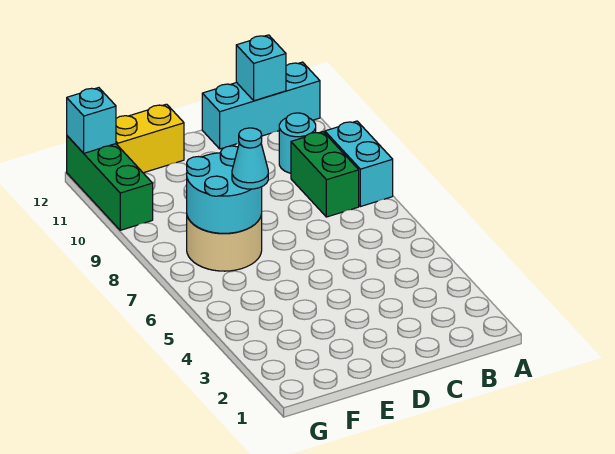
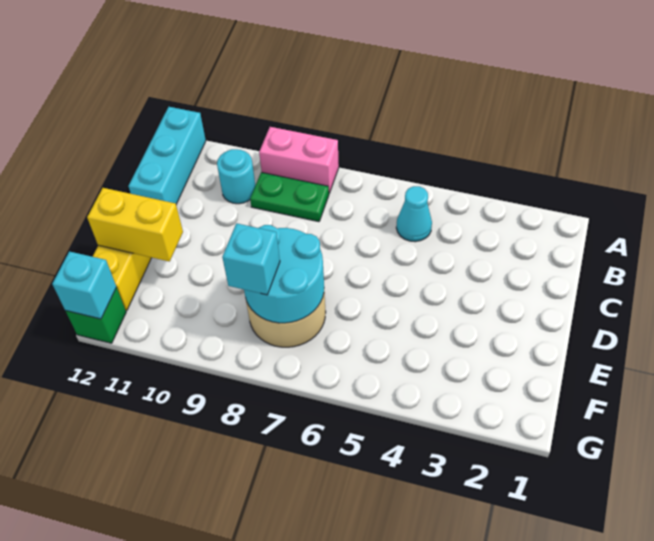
cyan brick A8:A9 level 1 -> pink brick A8:A9 level 1
green brick B8:B9 level 1 -> green plate B8:B9 level 1
cyan brick B12 level 2 -> cyan brick F8 level 3
cyan cone E7 level 3 -> cyan cone B5 level 1
none -> yellow brick E11:E12 level 2
green brick G10:G12 level 1 -> green brick G12 level 1

